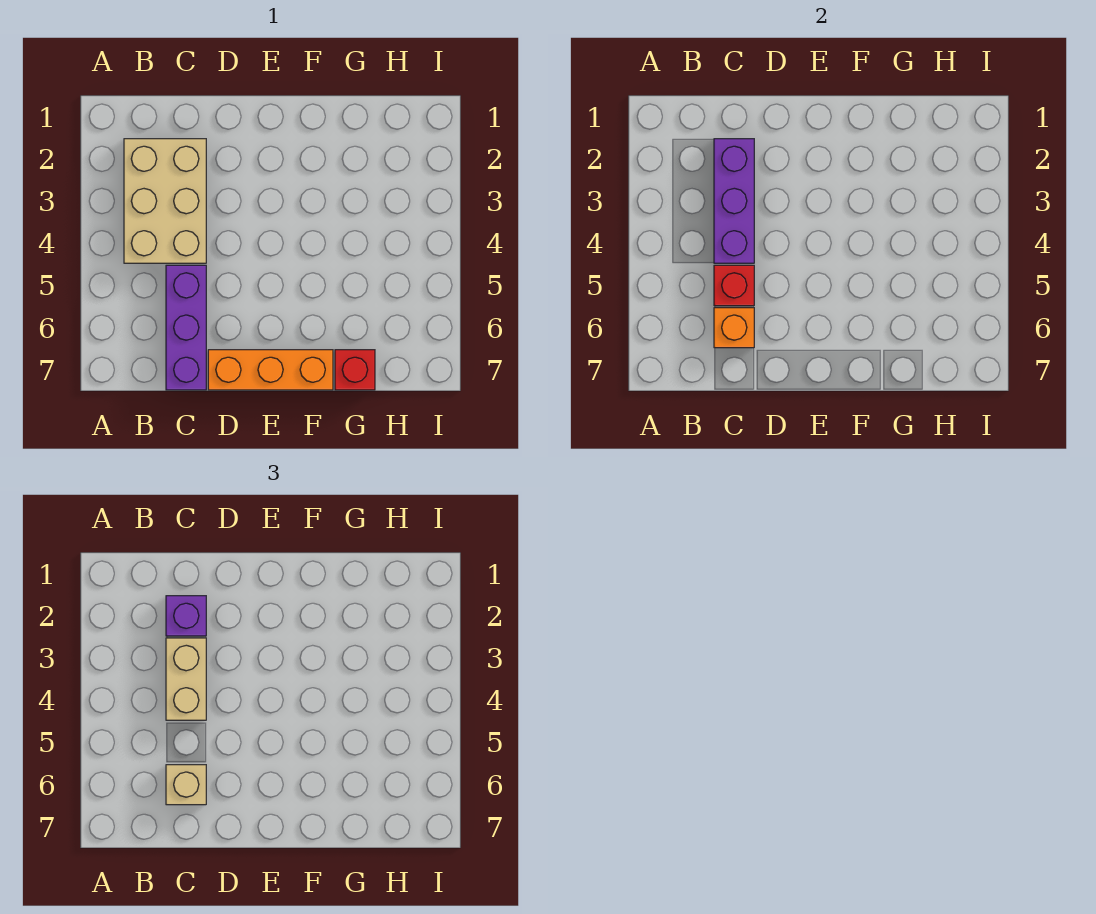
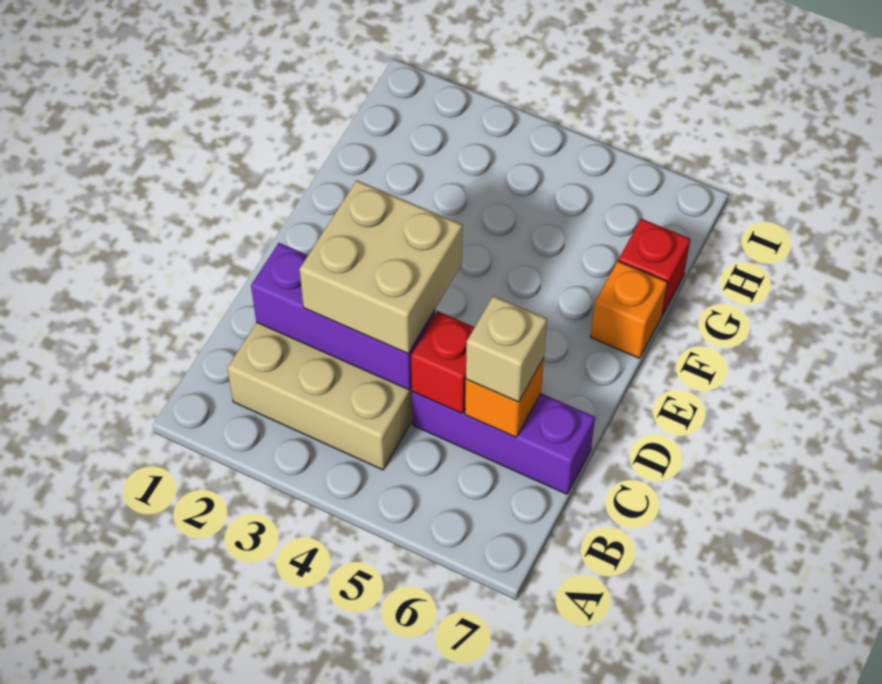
purple brick C2 level 3 -> none
tan brick C3:C4 level 3 -> tan brick C3:D4 level 3
orange brick D7:F7 level 1 -> orange brick F7 level 1

